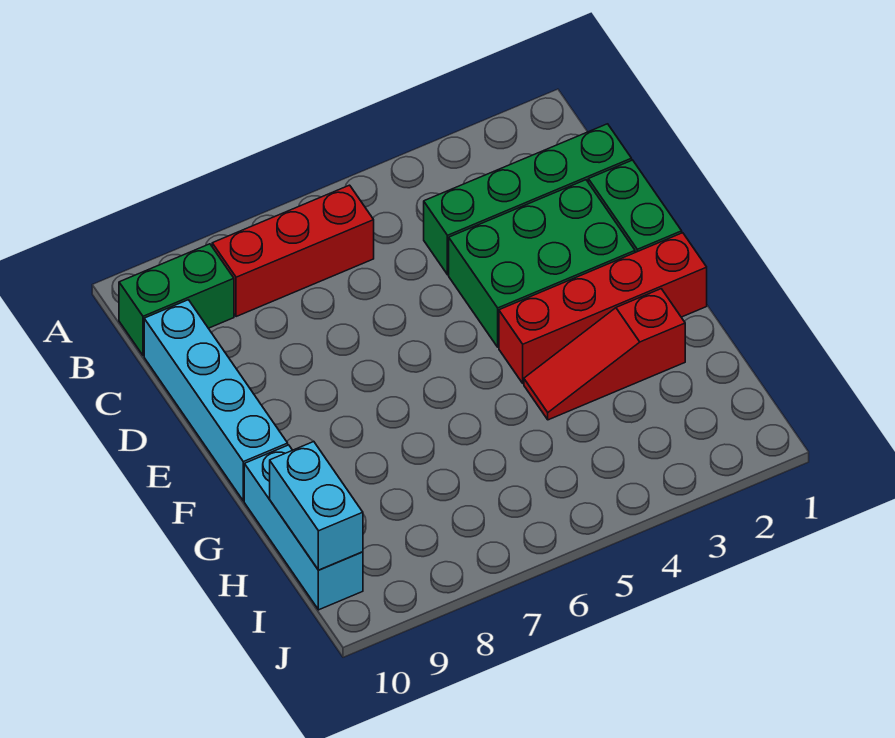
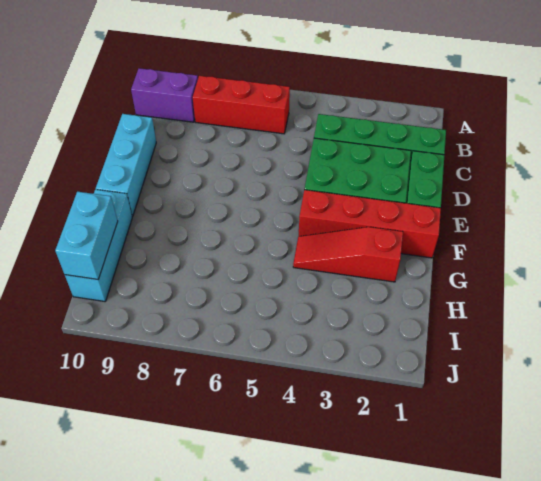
green brick B9:B10 level 1 -> purple brick B9:B10 level 1
cyan brick C10:F10 level 1 -> cyan brick D10:F10 level 1

